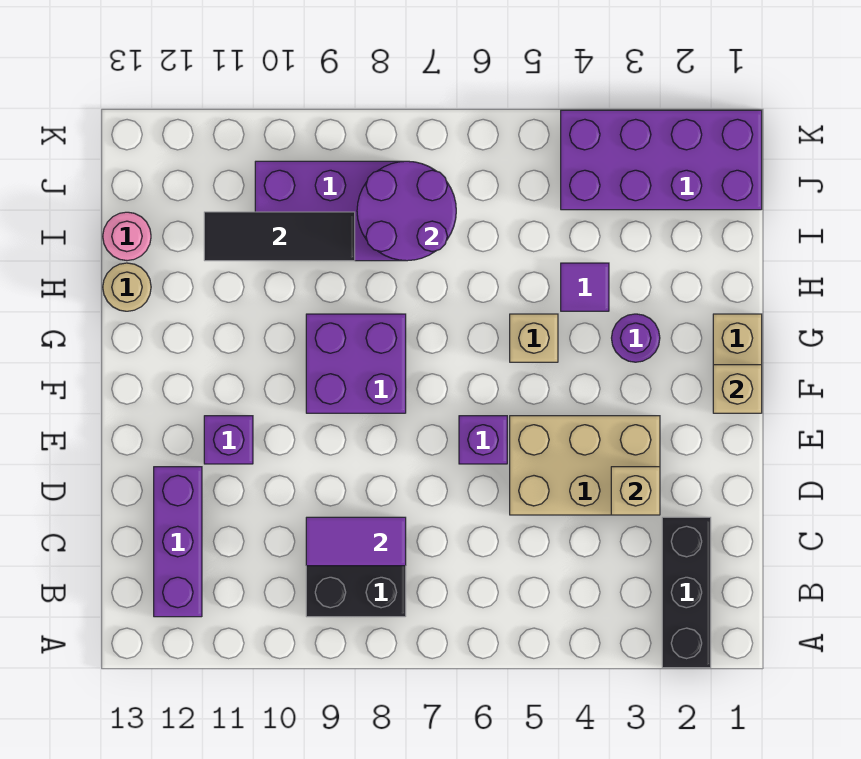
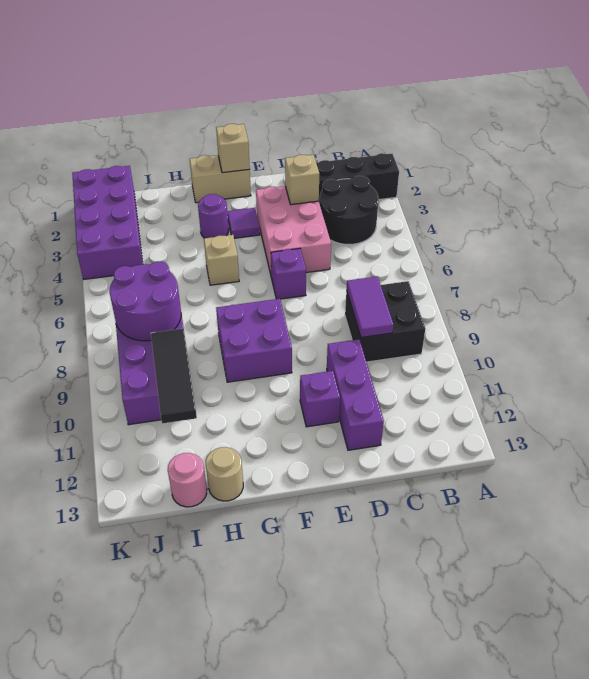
none -> black round brick B3:C4 level 1
purple brick B12:D12 level 1 -> purple brick D10:D12 level 1
tan brick D3:E5 level 1 -> pink brick D3:E5 level 1
purple tile H4 level 1 -> purple tile F3 level 1

